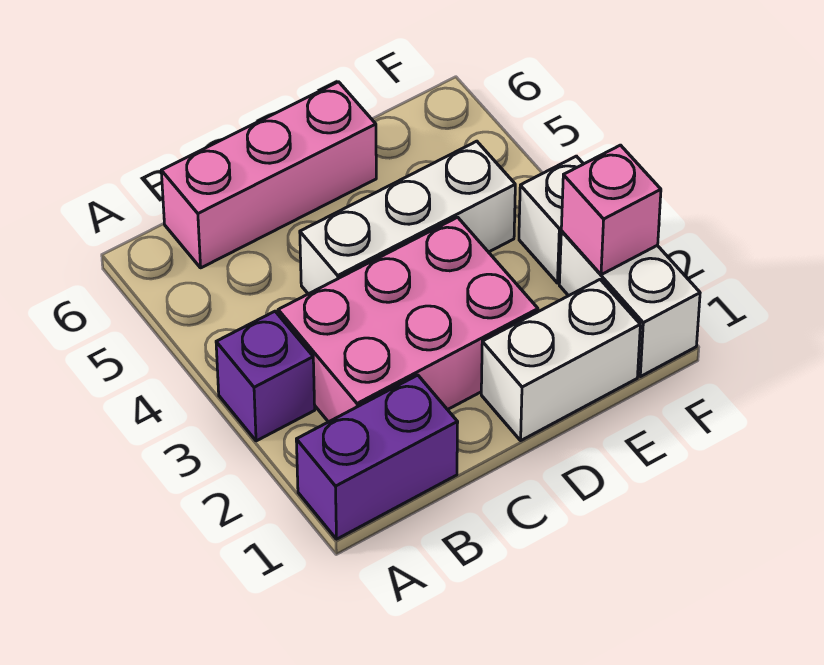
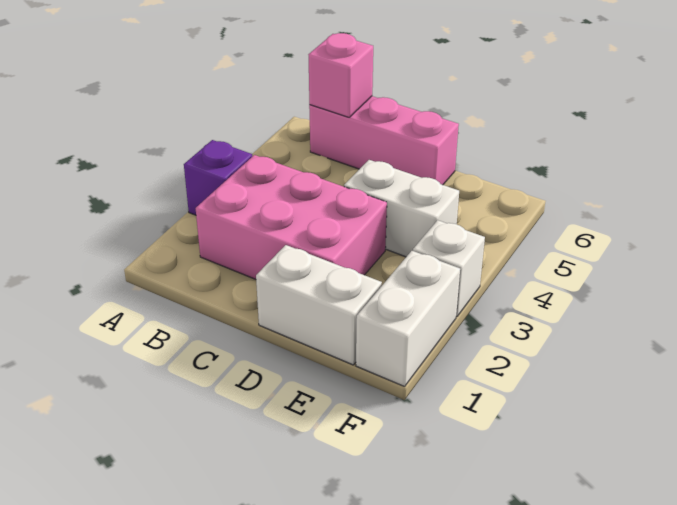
purple brick A1:B1 level 1 -> none
white brick C4:E4 level 1 -> white brick D4:E4 level 1
pink brick F2 level 2 -> pink brick B6 level 2

